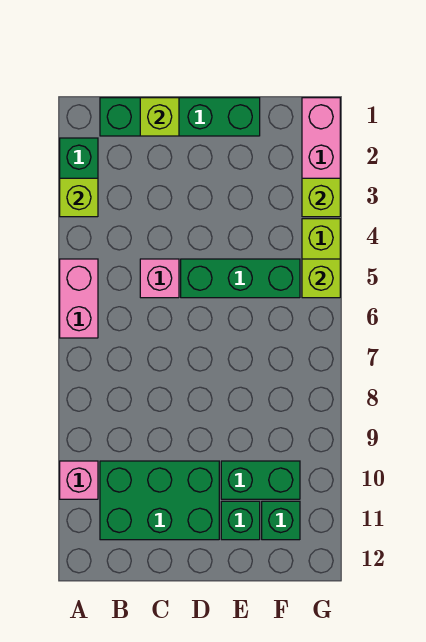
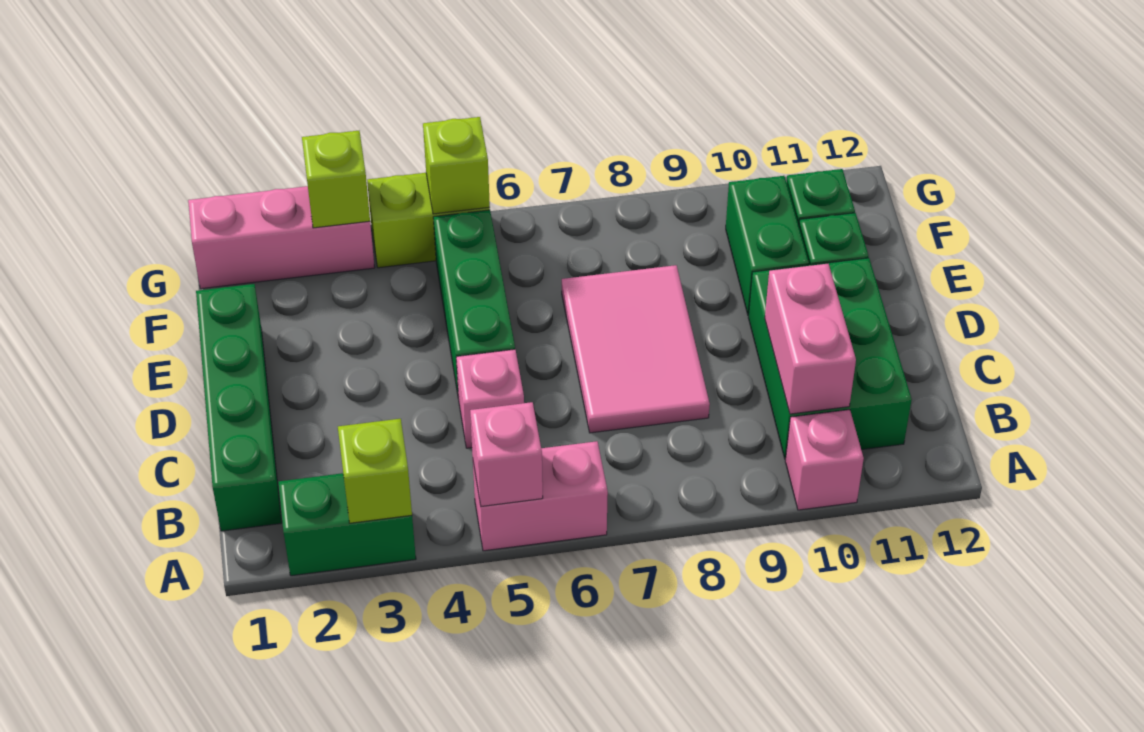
none -> pink brick A5 level 2
none -> pink brick B10:C10 level 2
lime brick C1 level 2 -> none
none -> pink tile C7:E8 level 1

